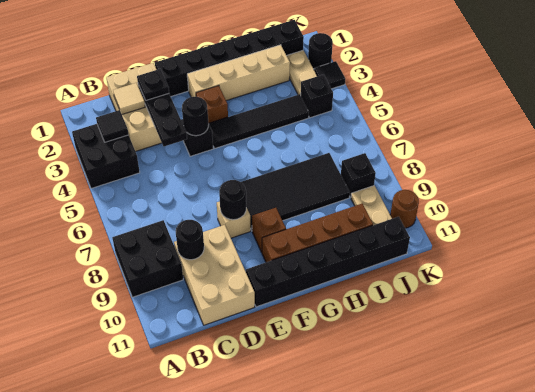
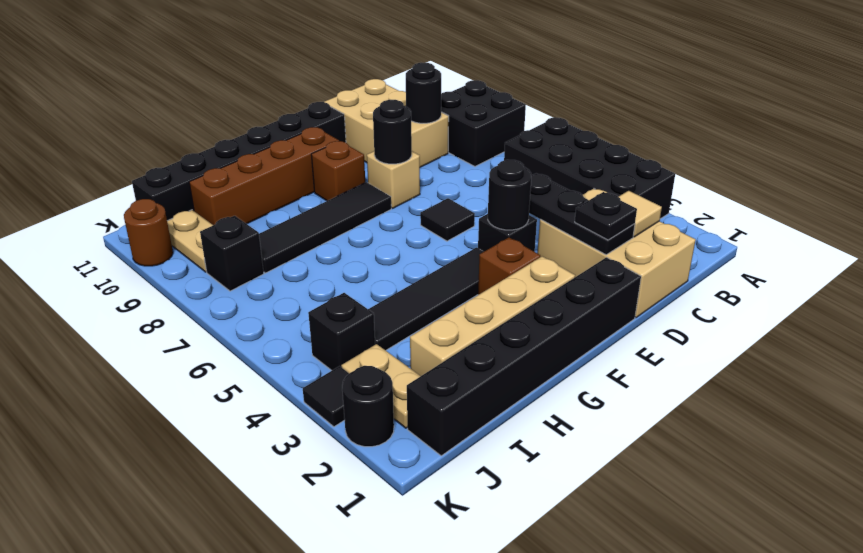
black brick A3:B4 level 1 -> black brick A3:B6 level 1
black tile B3 level 2 -> black tile E6 level 1
black tile F7:I8 level 1 -> black tile F8:I8 level 1

